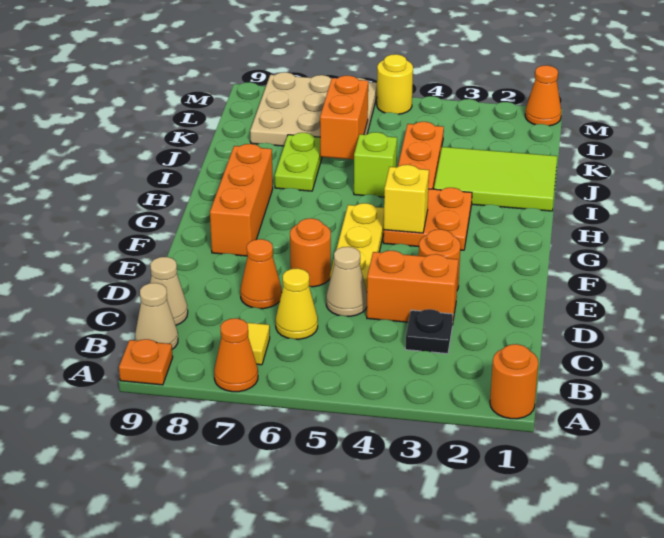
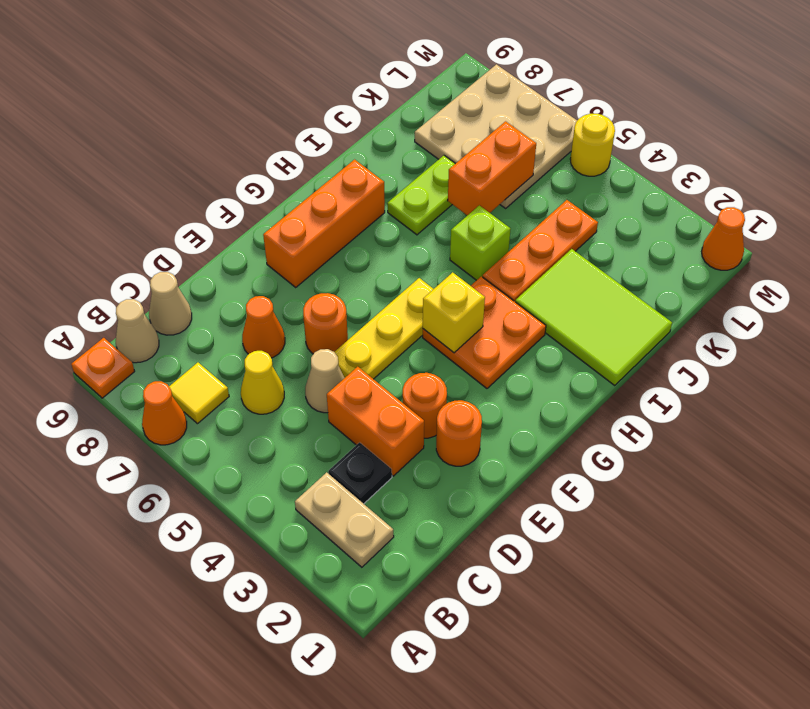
orange round brick A1 level 1 -> orange round brick E2 level 1
none -> tan plate B2:B3 level 1

